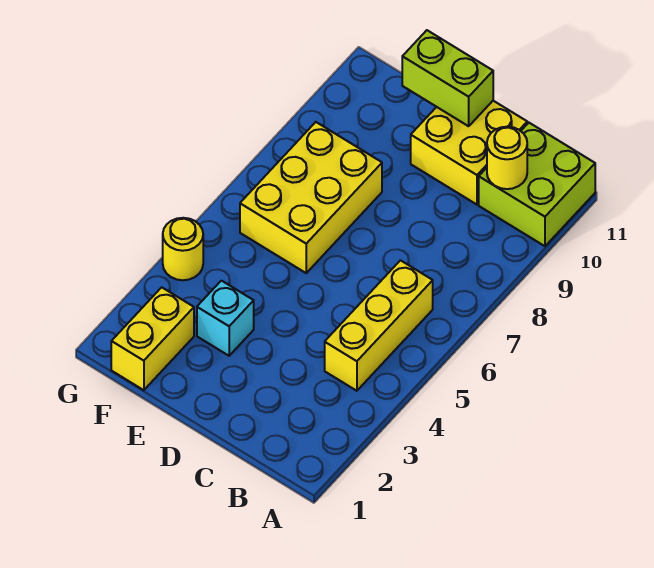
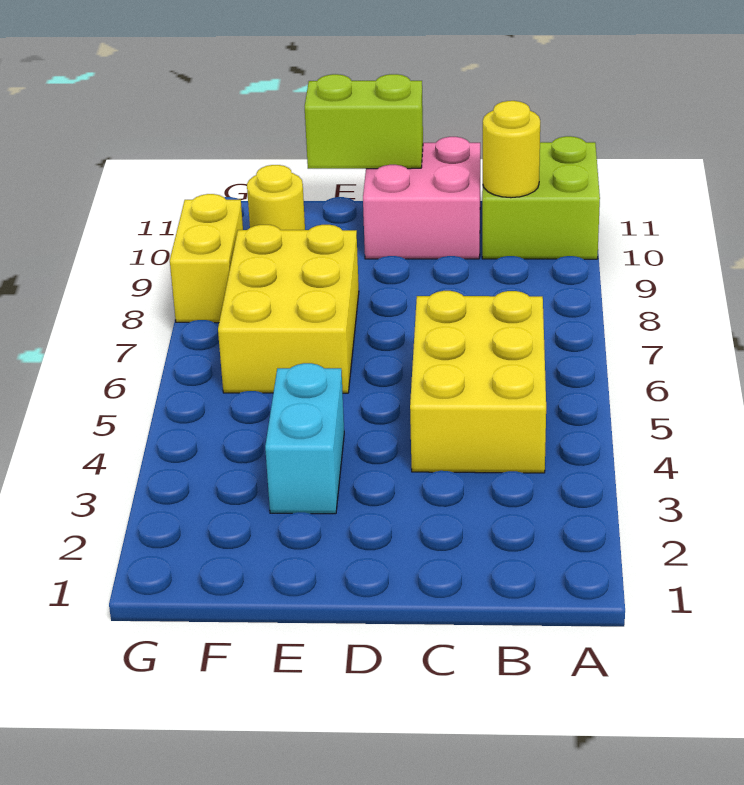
yellow brick B4:B6 level 1 -> yellow brick B4:C6 level 1
yellow brick C10:D11 level 1 -> pink brick C10:D11 level 1
cyan brick E3 level 1 -> cyan brick E3:E4 level 1
yellow brick F1:F2 level 1 -> yellow brick G8:G9 level 1
yellow round brick G4 level 1 -> yellow round brick F10 level 1

